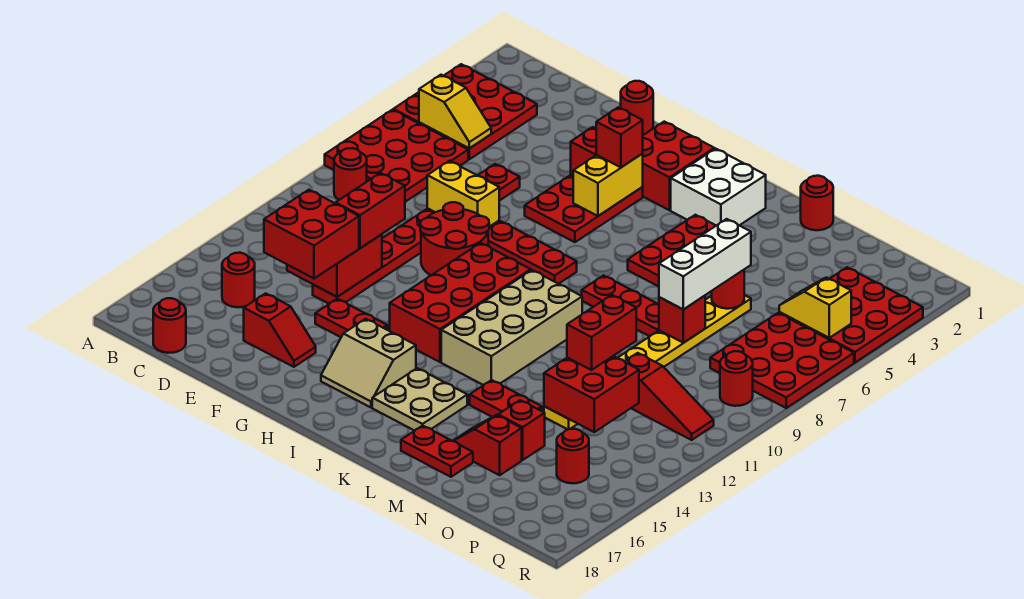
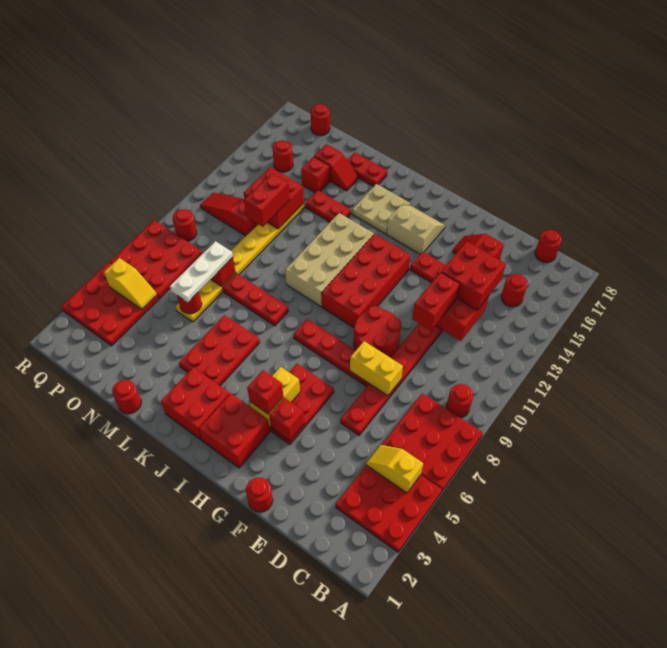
white brick J2:K3 level 1 -> red brick J2:K3 level 1
white brick N6:N8 level 3 -> white plate N6:N8 level 3
none -> red round brick P18 level 1

